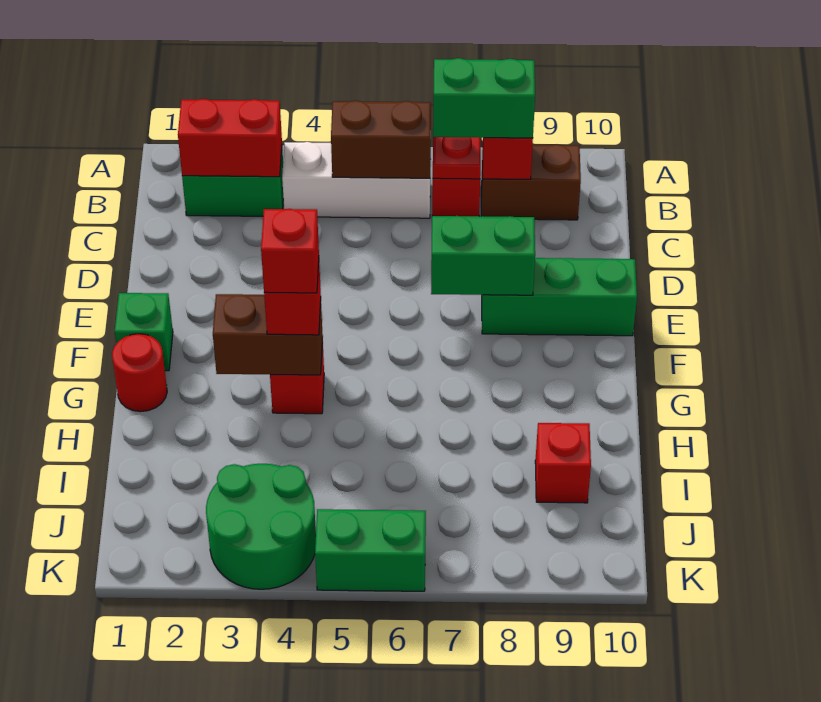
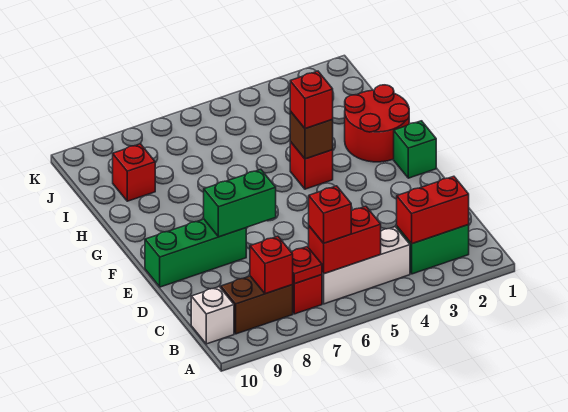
brown brick B5:B6 level 2 -> red brick B5:B6 level 2
green brick B7:B8 level 3 -> none
none -> white brick B10 level 1
red round brick G1 level 1 -> red round brick G1:H2 level 1
brown brick G3:G4 level 2 -> brown brick G4 level 2
red brick G4 level 4 -> red brick B6 level 3
green round brick J3:K4 level 1 -> none
green brick K5:K6 level 1 -> none

